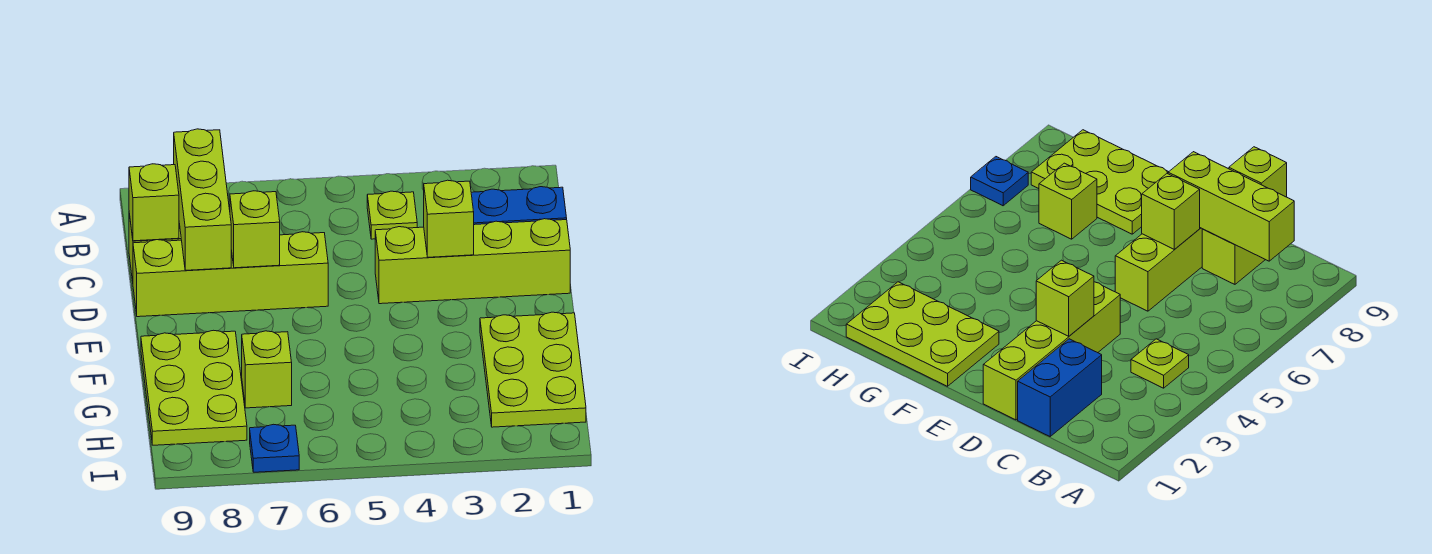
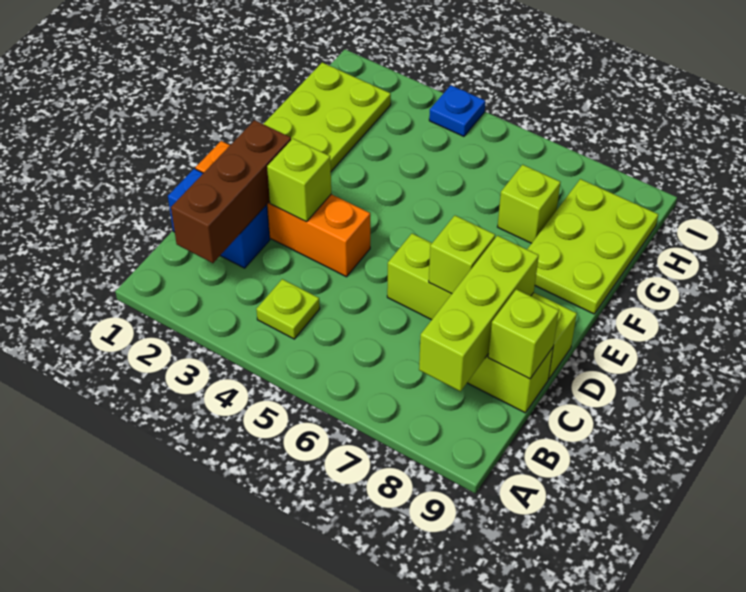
none -> brown brick B2:D2 level 2
lime brick D1:D4 level 1 -> orange brick D1:D4 level 1
blue plate I7 level 1 -> blue plate I4 level 1

